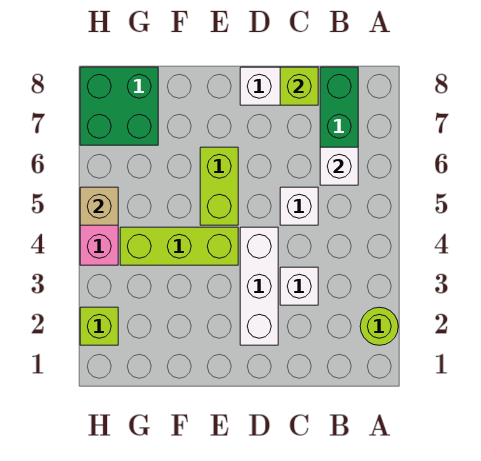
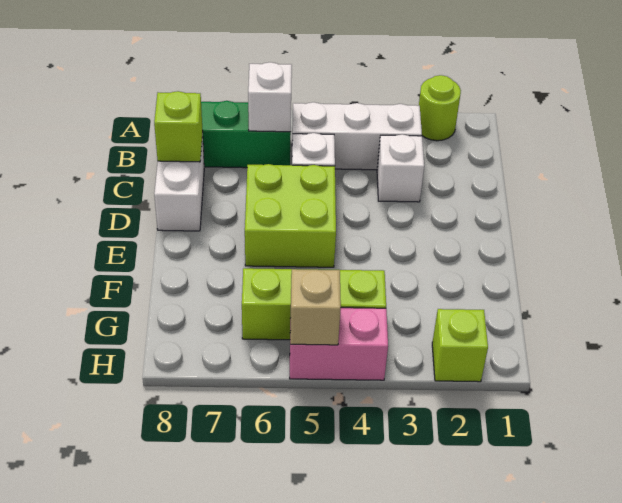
white brick D2:D4 level 1 -> white brick B3:B5 level 1
lime brick E4:G4 level 1 -> lime brick G4:G6 level 1
lime brick E5:E6 level 1 -> lime brick D5:E6 level 1
green brick G7:H8 level 1 -> none

